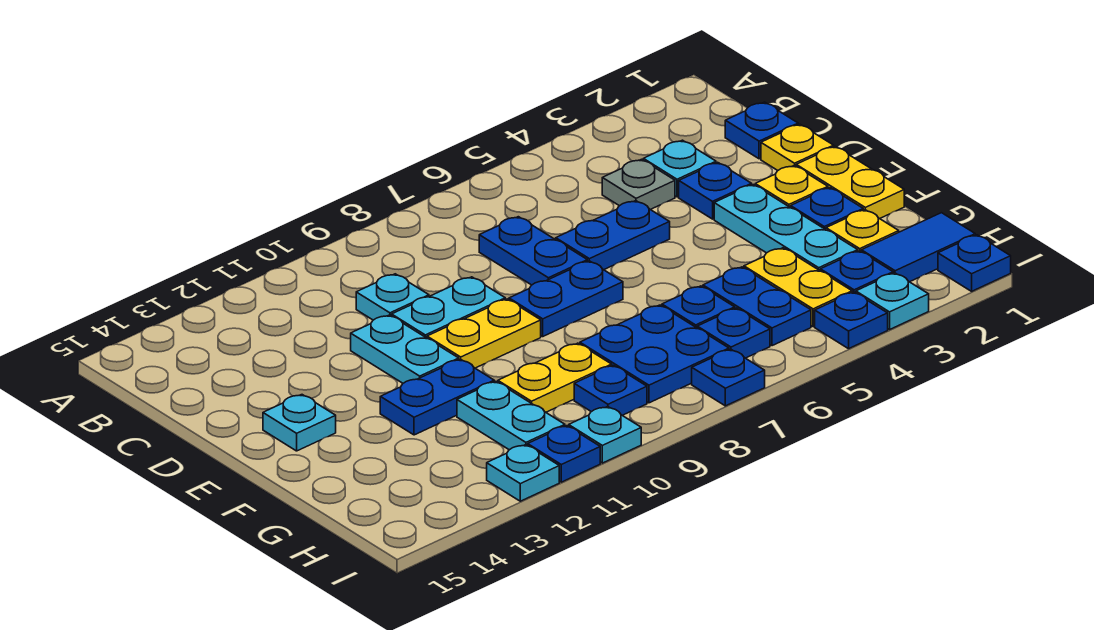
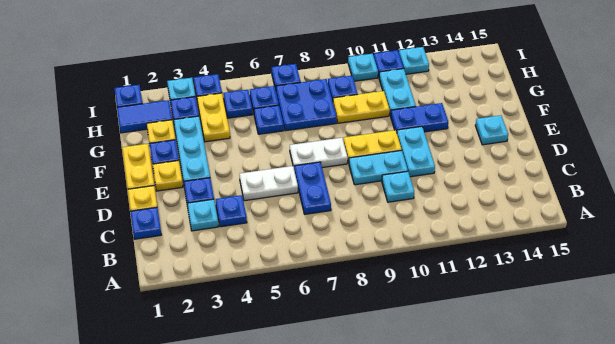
grey plate C4 level 1 -> blue plate C4 level 1
blue plate D5:D6 level 1 -> white plate D5:D6 level 1
blue plate E7:E8 level 1 -> white plate E7:E8 level 1
blue plate G5:H5 level 1 -> blue plate H5 level 1

